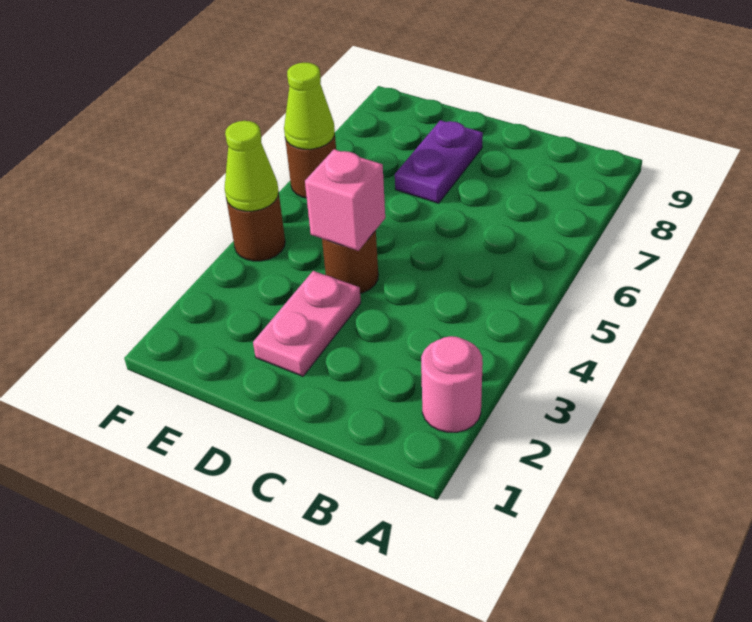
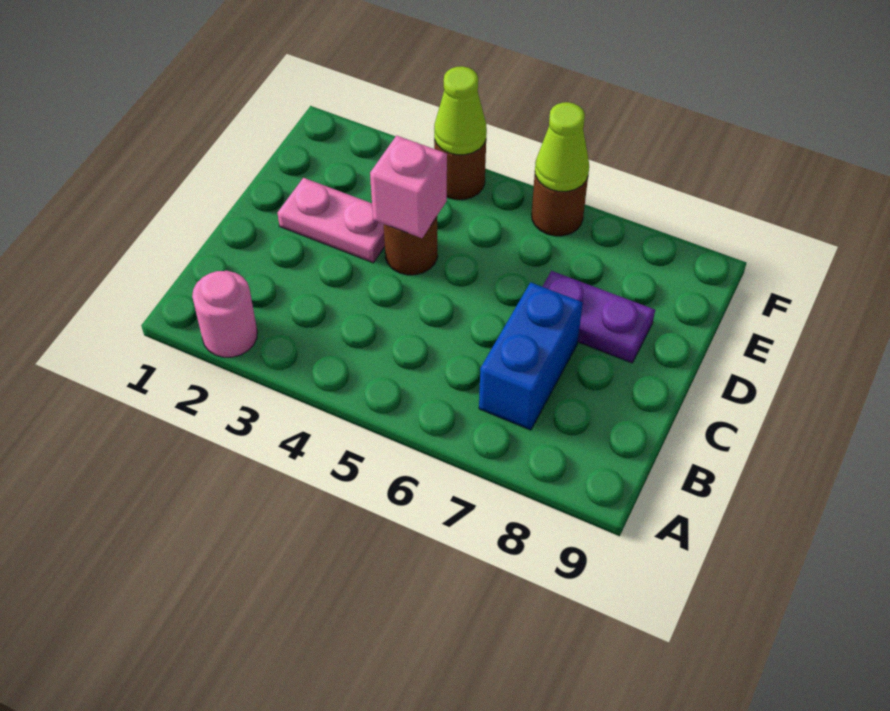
none -> blue brick B7:C7 level 1

